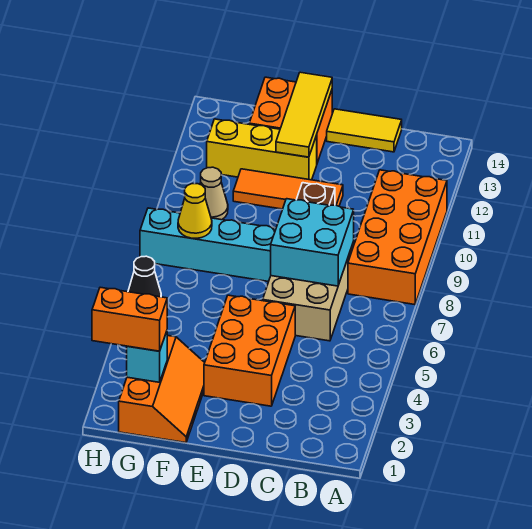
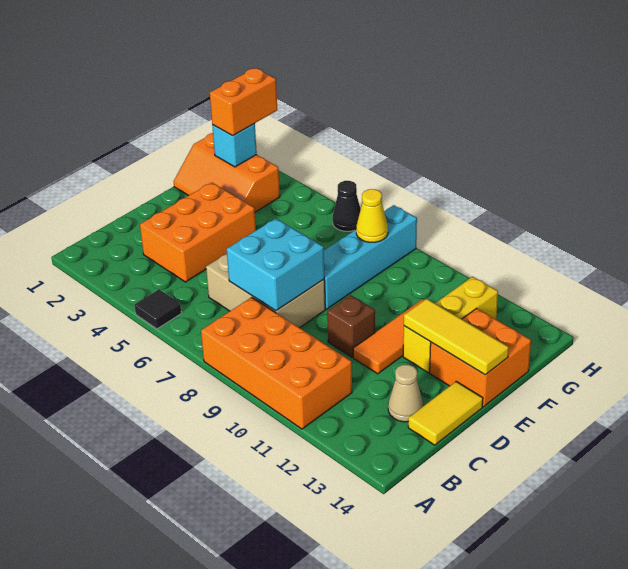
none -> black tile A5 level 1
orange brick D3:E5 level 1 -> orange brick C3:E4 level 1
tan cone G10 level 1 -> tan cone C13 level 1

